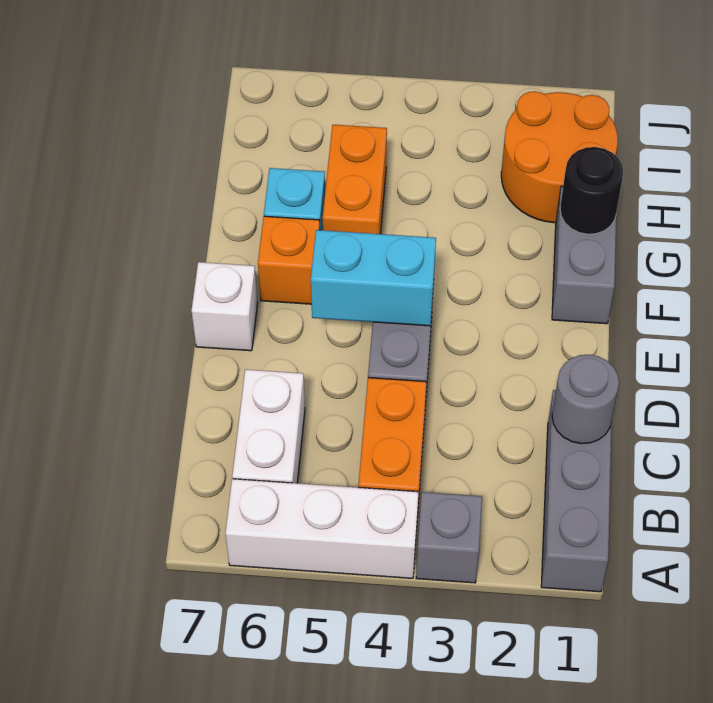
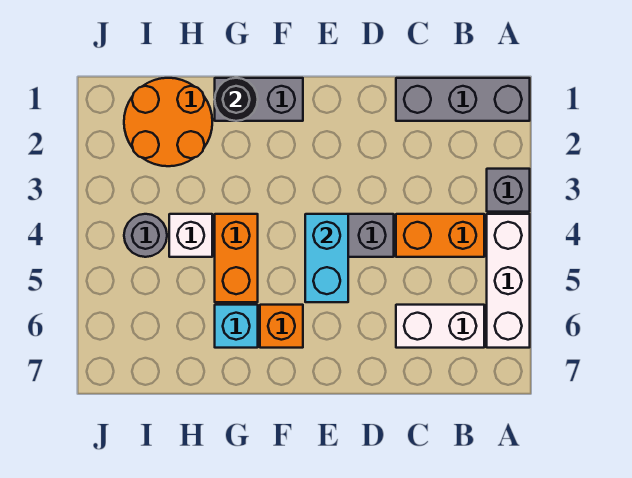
grey round brick C1 level 2 -> grey round brick I4 level 1
white brick E7 level 1 -> white brick H4 level 1
orange brick G5:H5 level 1 -> orange brick G4:G5 level 1

